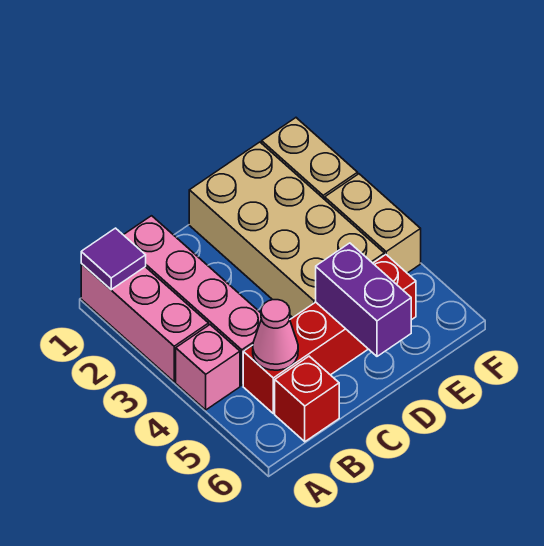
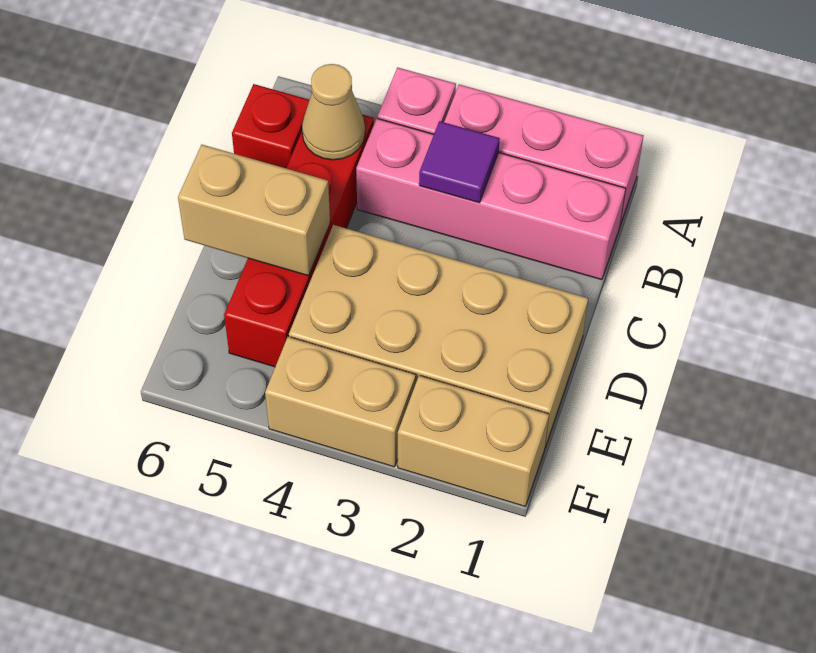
purple tile A1 level 2 -> purple tile B3 level 2
pink cone B5 level 2 -> tan cone B5 level 2
purple brick D5:D6 level 2 -> tan brick D5:D6 level 2

